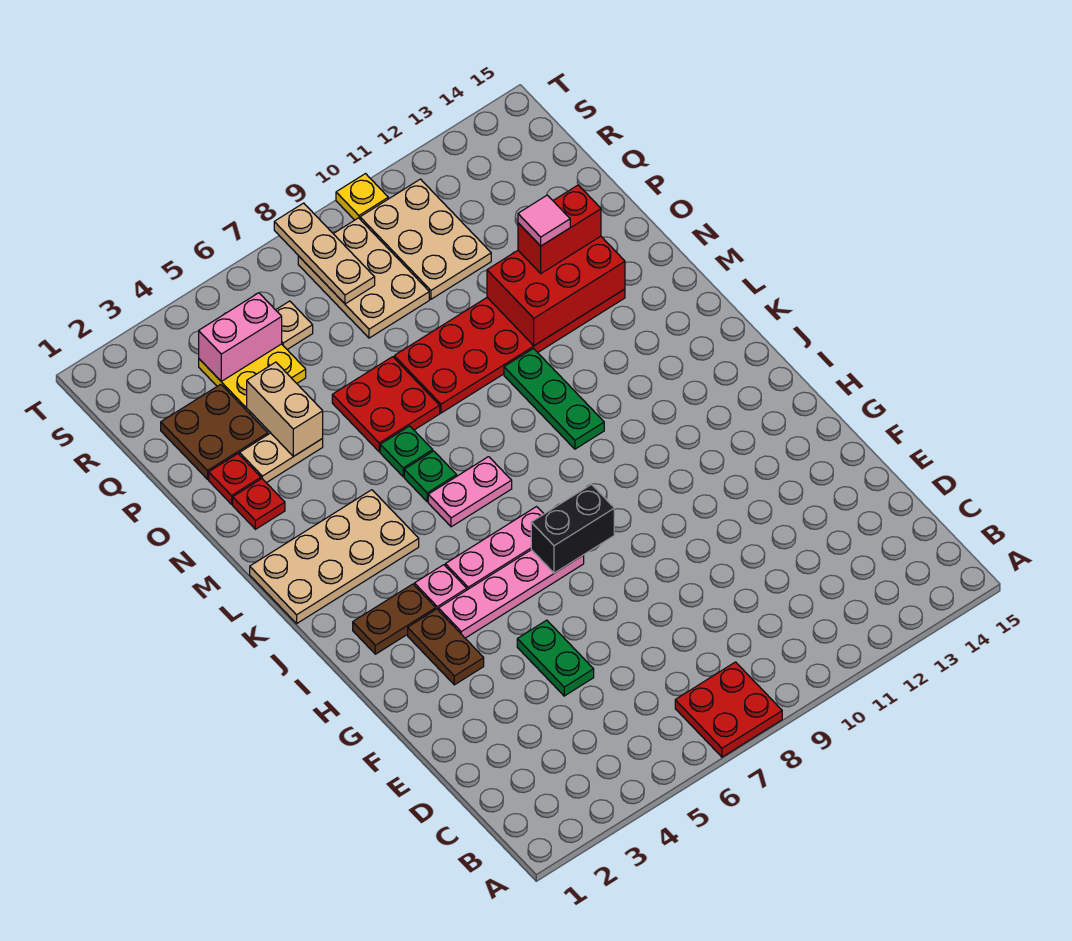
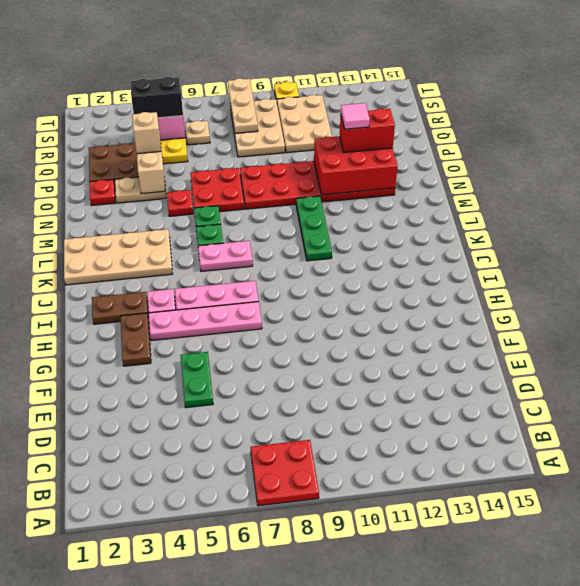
black brick H7:H8 level 2 -> black brick R4:R5 level 3
red plate N2 level 1 -> red plate N5 level 1
none -> tan brick P4 level 3

